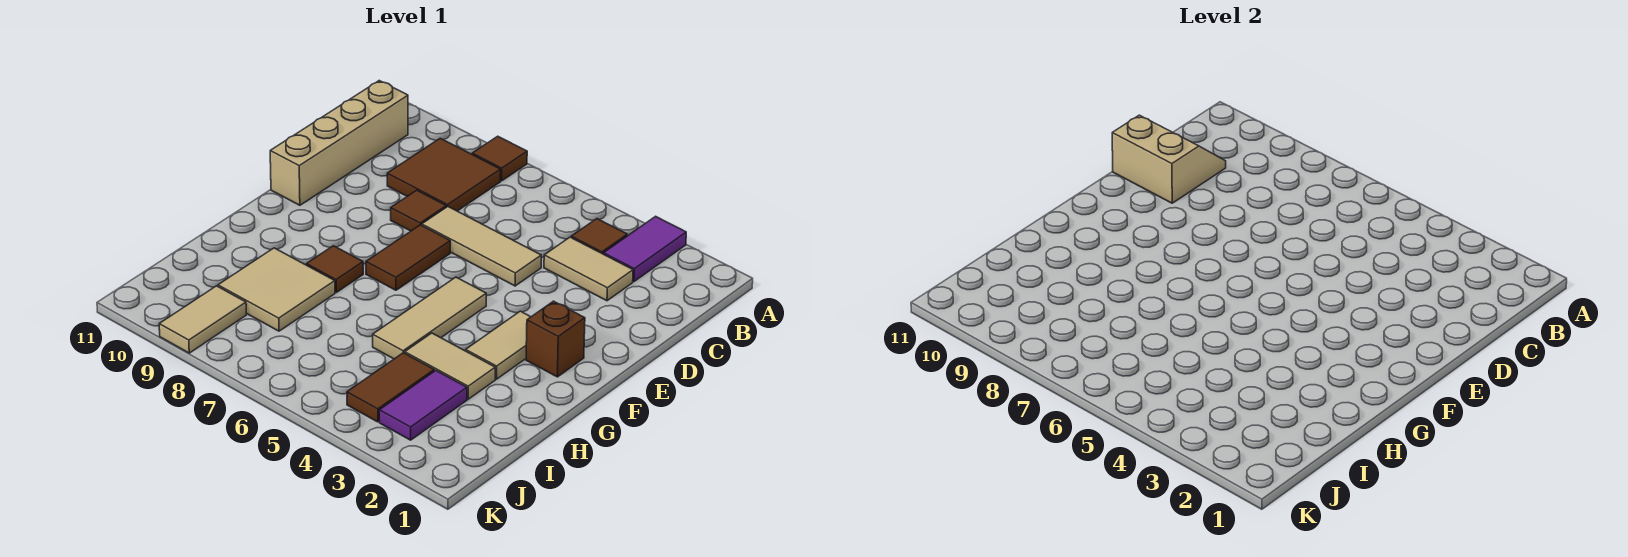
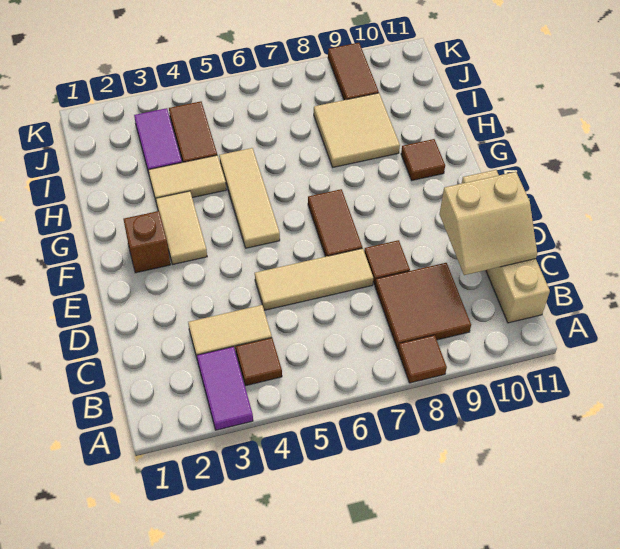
brown tile G8 level 1 -> brown tile G10 level 1
tan tile J9:K9 level 1 -> brown tile J9:K9 level 1

